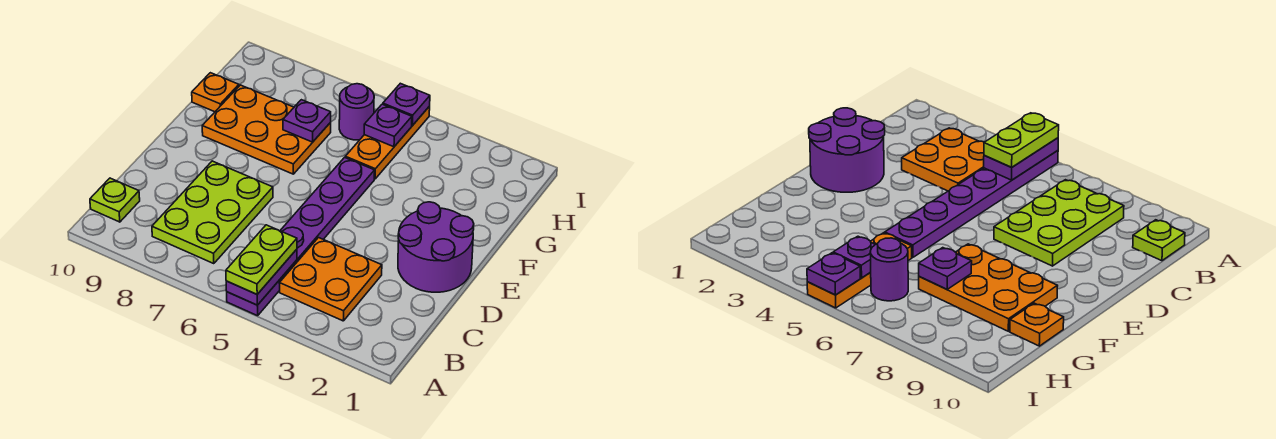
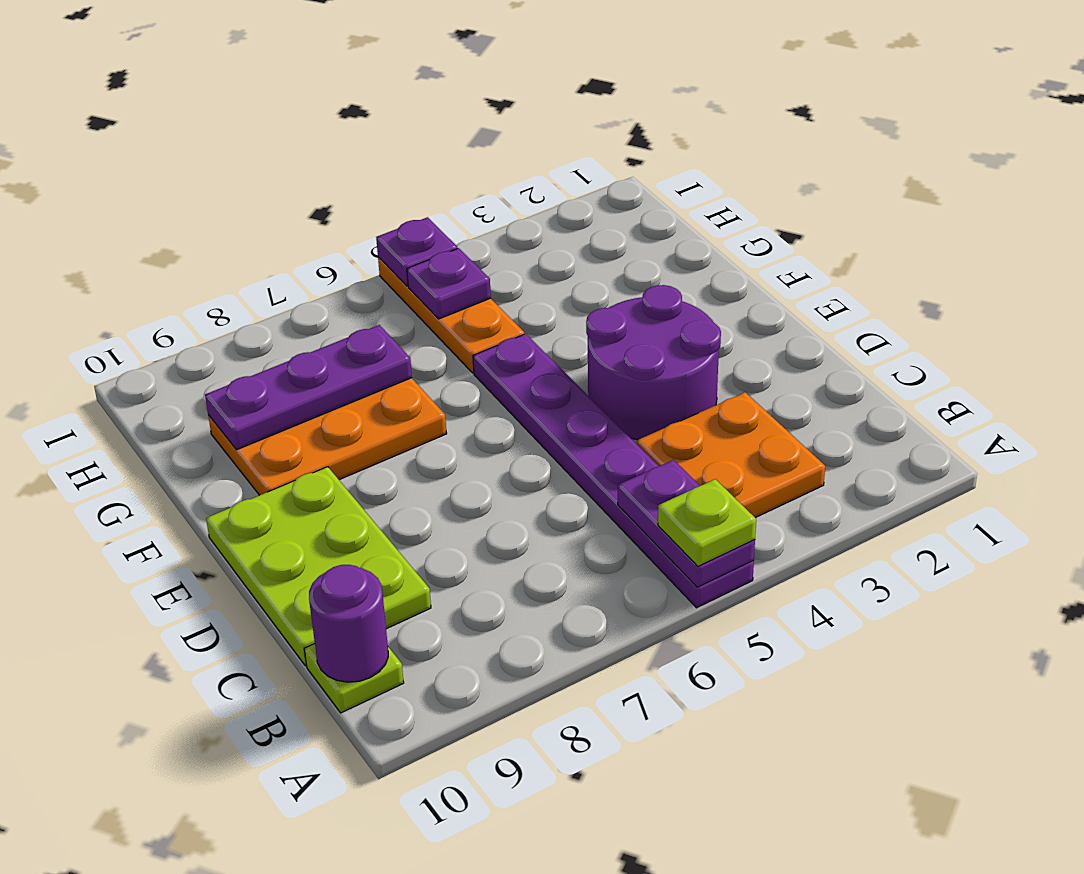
lime plate A5:B5 level 3 -> lime plate A5 level 3
lime plate B7:D8 level 1 -> lime plate C9:E10 level 1
purple round brick D1:E2 level 1 -> purple round brick D3:E4 level 1
purple plate G7 level 2 -> purple plate G7:G9 level 2
orange plate G10 level 1 -> none
purple round brick H6 level 1 -> purple round brick B10 level 2

